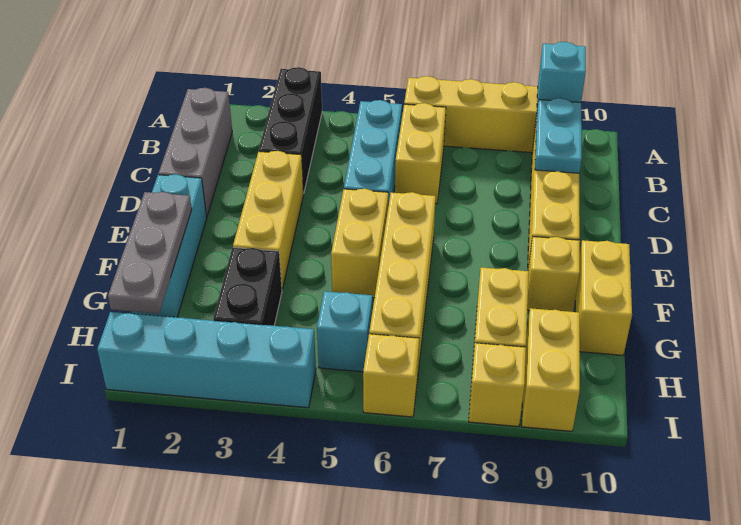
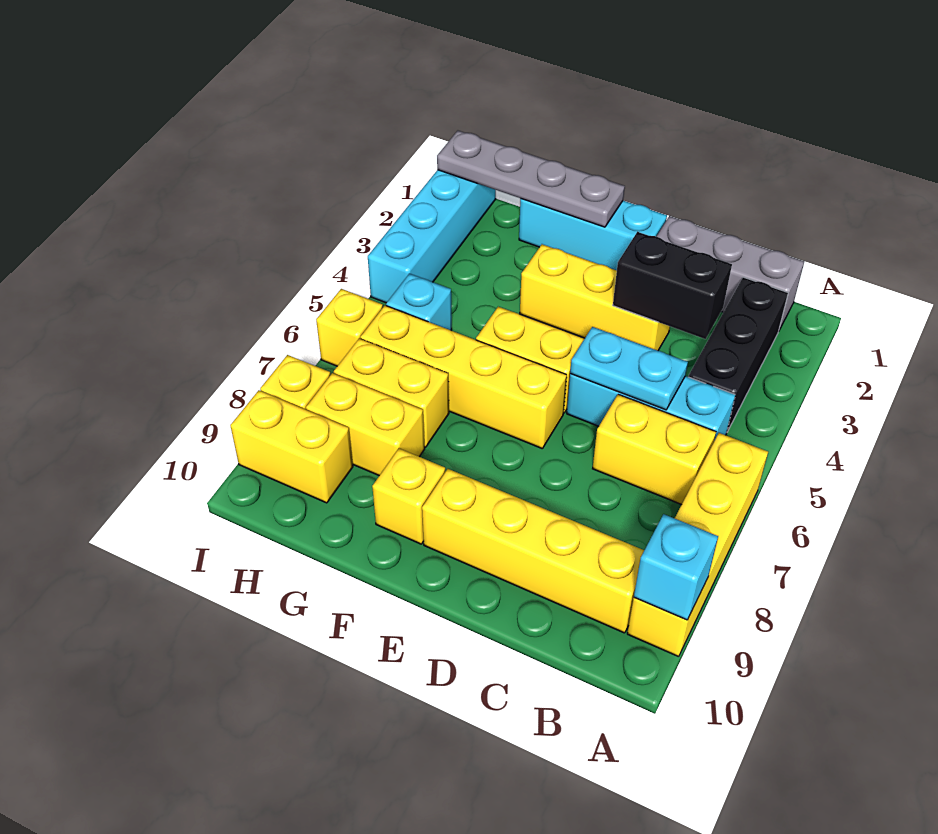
black brick A3:C3 level 1 -> black brick B2:B4 level 1
cyan plate B9:C9 level 2 -> cyan plate C5:D5 level 2
grey plate F1:H1 level 2 -> grey plate F1:I1 level 2
yellow brick F10:G10 level 1 -> yellow brick G7:H7 level 1
black brick G3:H3 level 1 -> black brick C3:D3 level 2

